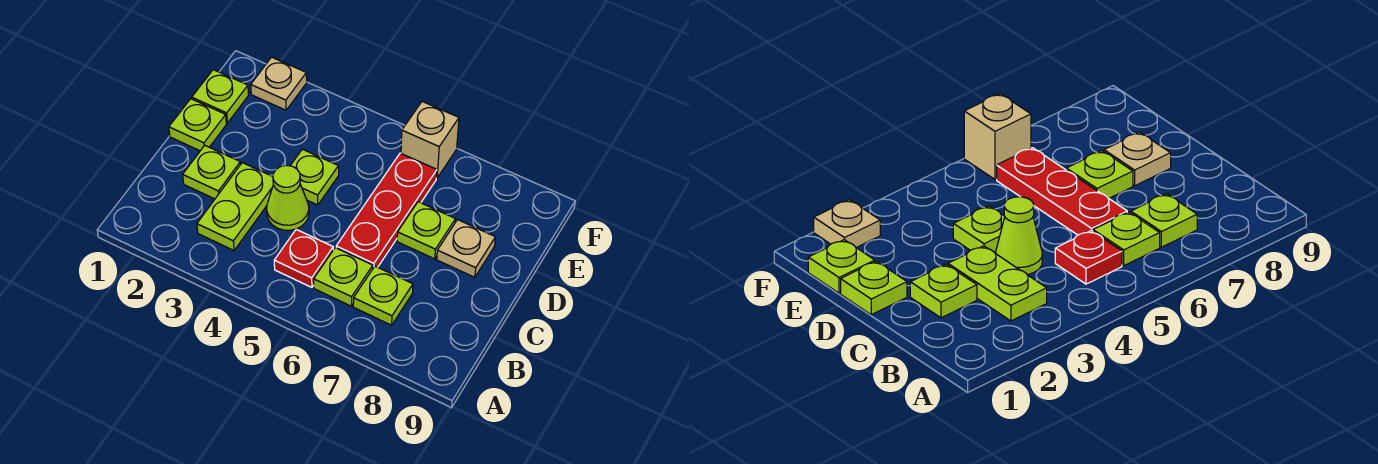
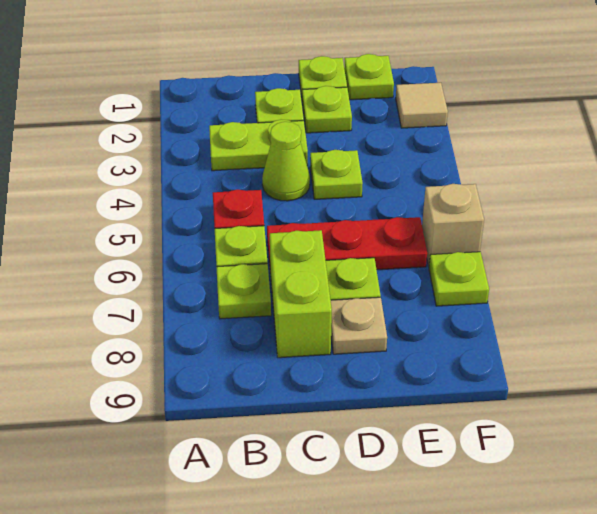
none -> lime brick C7:C8 level 1
none -> lime plate D2 level 1
tan plate F2 level 1 -> tan tile F2 level 1
none -> lime plate F7 level 1

